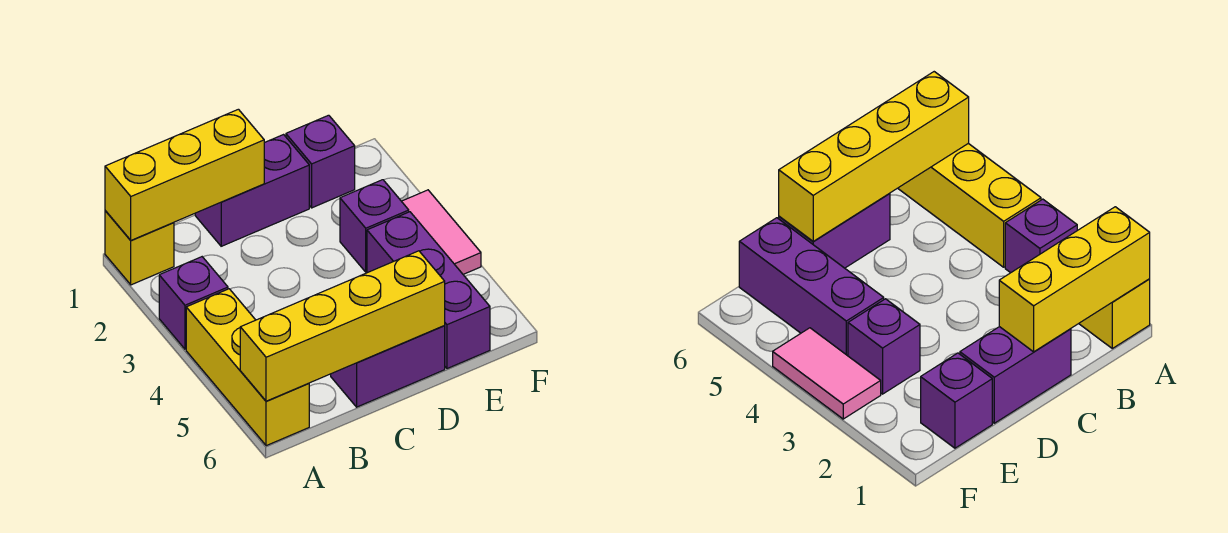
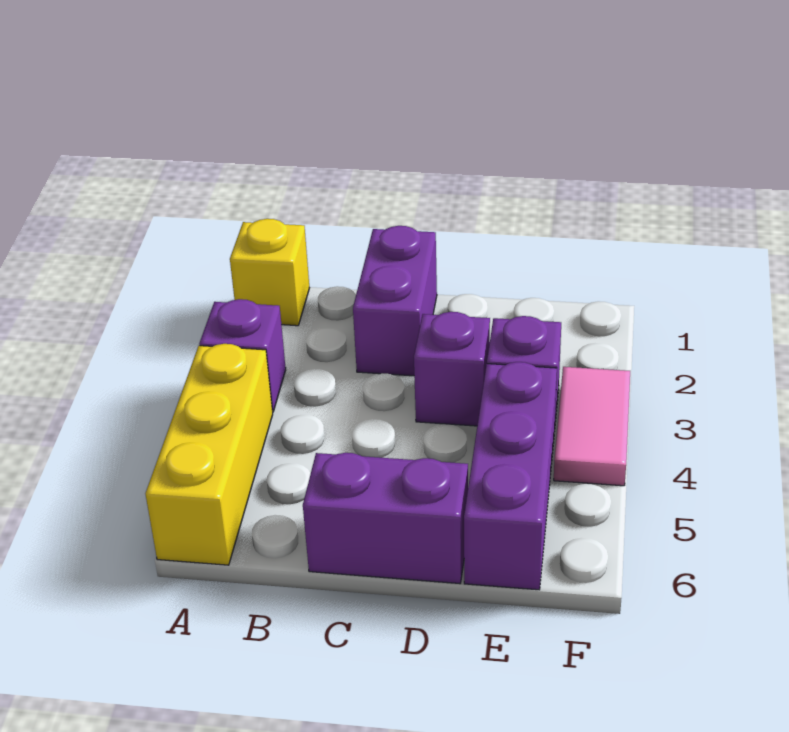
yellow brick A1:C1 level 2 -> none
yellow brick A6:D6 level 2 -> none
purple brick C1:D1 level 1 -> purple brick C1:C2 level 1
purple brick E1 level 1 -> purple brick D3 level 1

